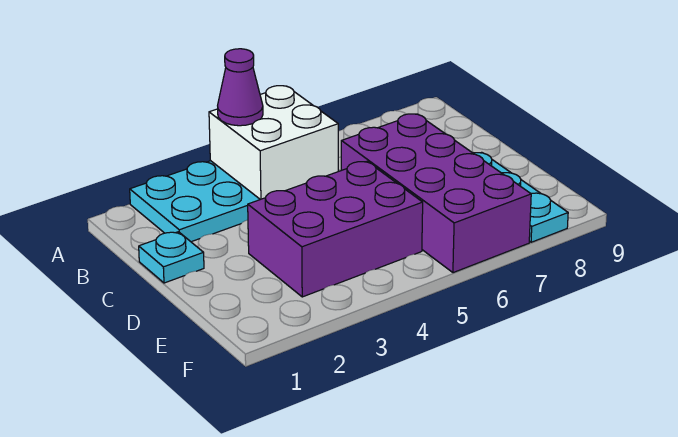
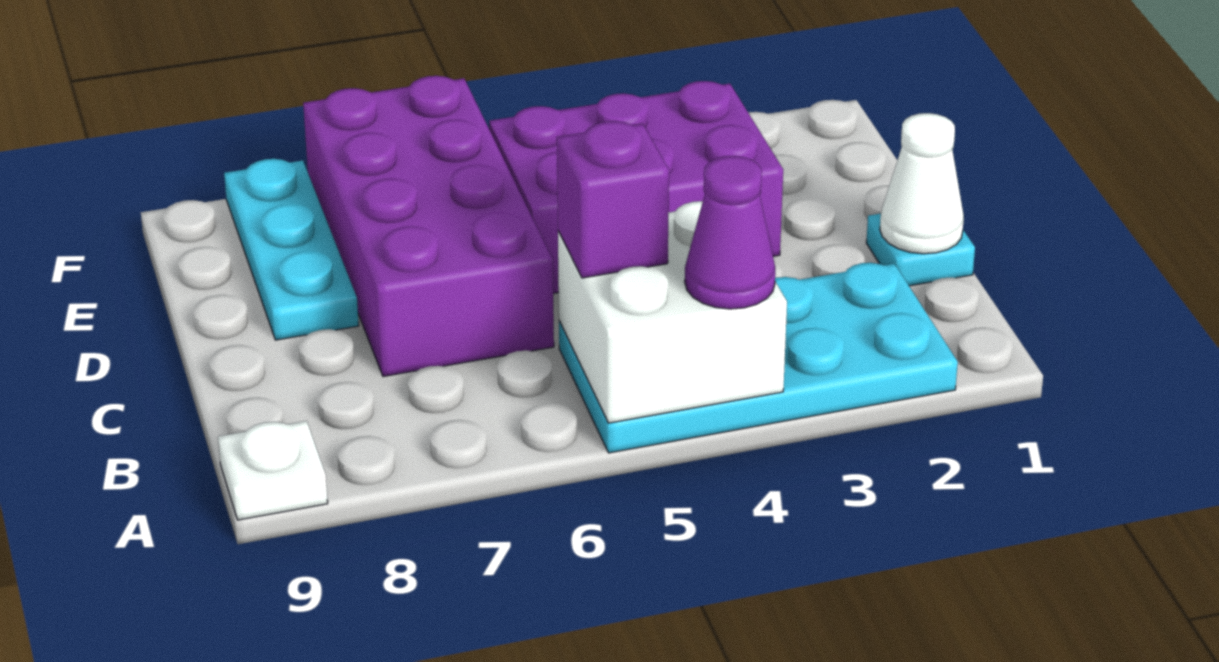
none -> white plate A9 level 1
none -> purple brick B5 level 3
none -> white cone C1 level 2

